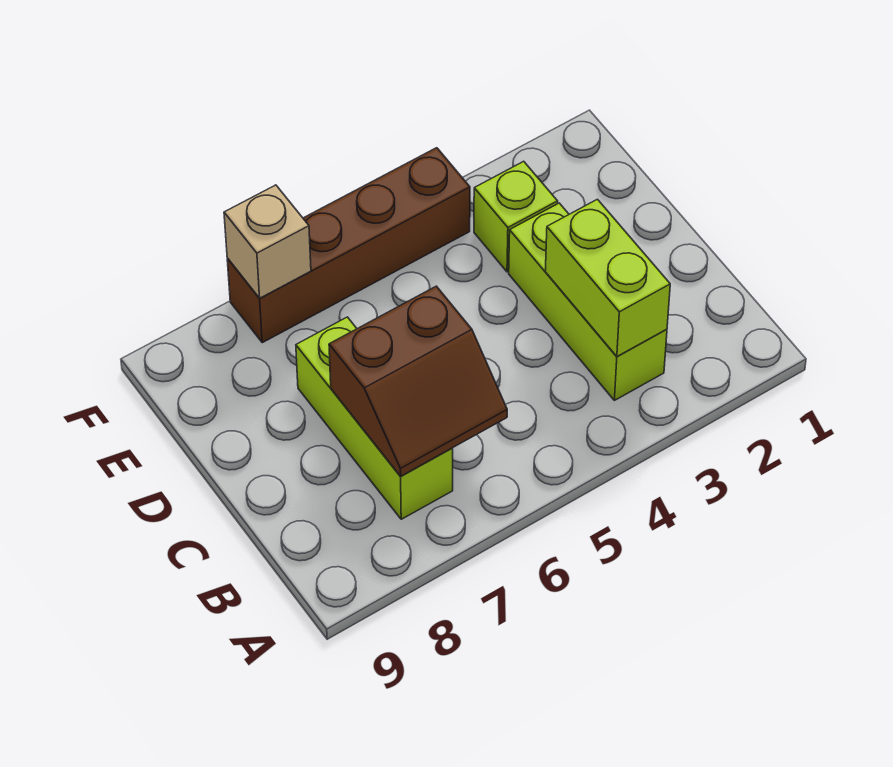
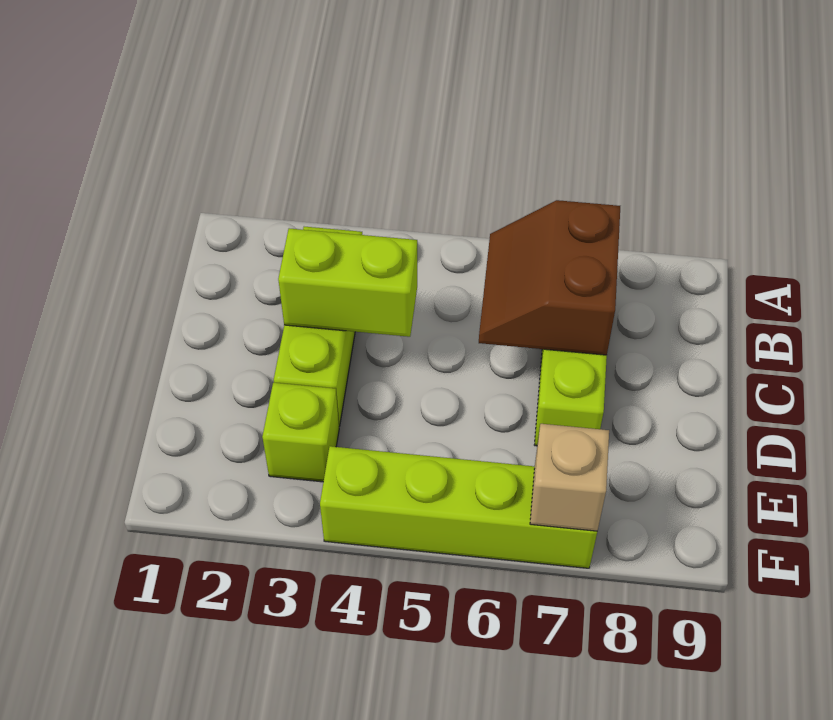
lime brick B3:C3 level 2 -> lime brick C3:C4 level 2
brown slope B6:C7 level 2 top C -> brown slope B6:C7 level 2 top 7
brown brick F4:F7 level 1 -> lime brick F4:F7 level 1

